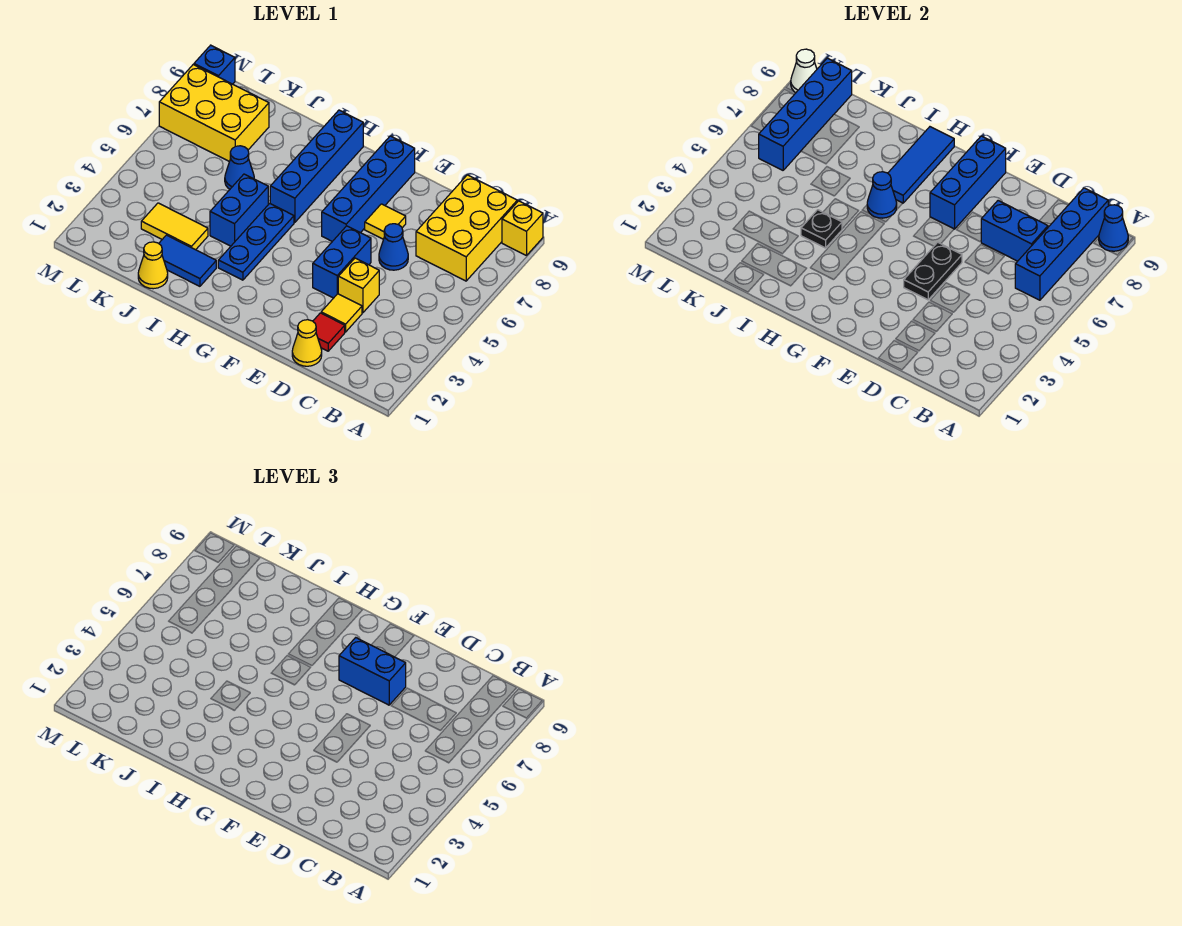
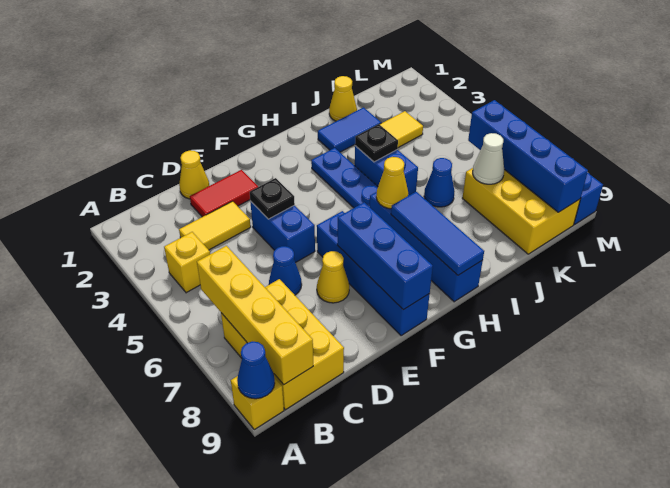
blue brick B6:B9 level 2 -> yellow brick B6:B9 level 2
blue brick C7:D7 level 2 -> none
red tile D2 level 1 -> red tile D2:E2 level 1
yellow tile D3 level 1 -> yellow tile C3:D3 level 1
yellow brick D4 level 1 -> yellow brick B4 level 1
black plate E4:E5 level 2 -> black plate E4 level 2
yellow tile E7 level 1 -> yellow cone E7 level 1
blue brick E7:F7 level 3 -> none
blue cone H6 level 2 -> yellow cone H6 level 2
yellow brick K7:M8 level 1 -> yellow brick K7:L9 level 1
white cone M9 level 2 -> white cone K7 level 2

